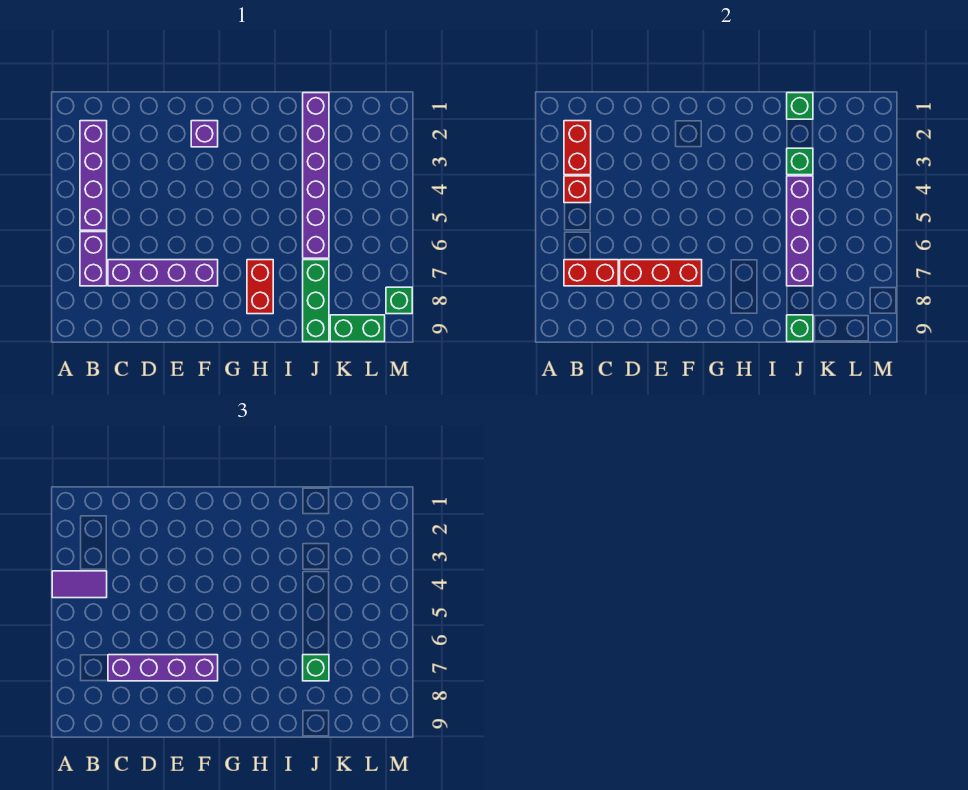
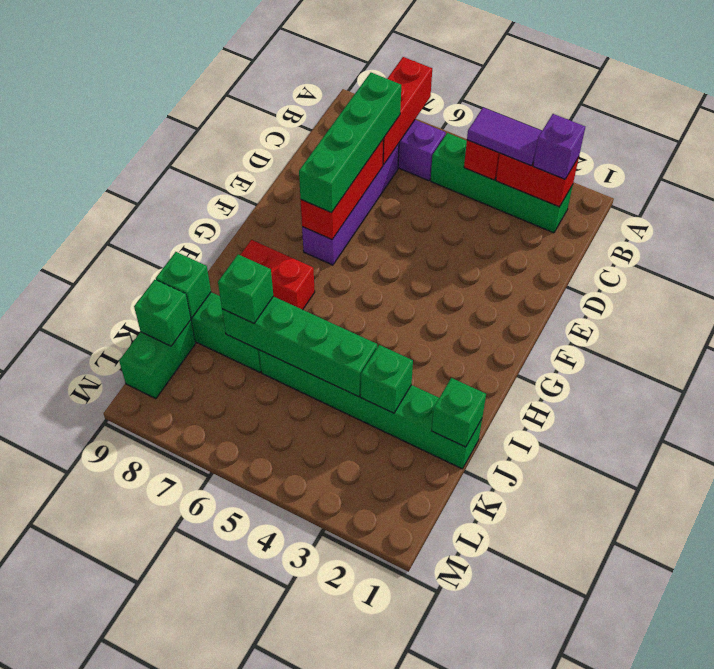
purple tile A4:B4 level 3 -> purple tile B3:B4 level 3
purple brick B2:B5 level 1 -> green brick B2:B5 level 1
red brick B7:C7 level 2 -> red brick A7:C7 level 2
purple brick C7:F7 level 3 -> green brick C7:F7 level 3
purple brick F2 level 1 -> purple brick B2 level 3
purple brick J1:J6 level 1 -> green brick J1:J6 level 1
purple brick J4:J7 level 2 -> green brick J4:J7 level 2
green brick M8 level 1 -> green brick K9 level 2

